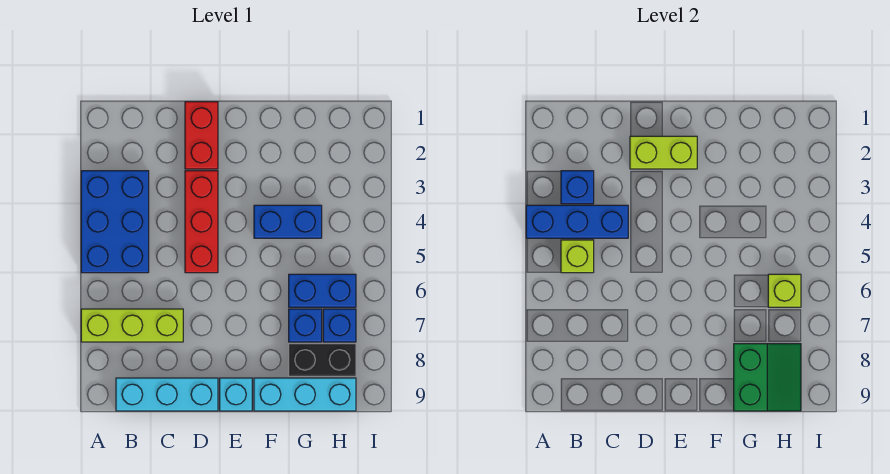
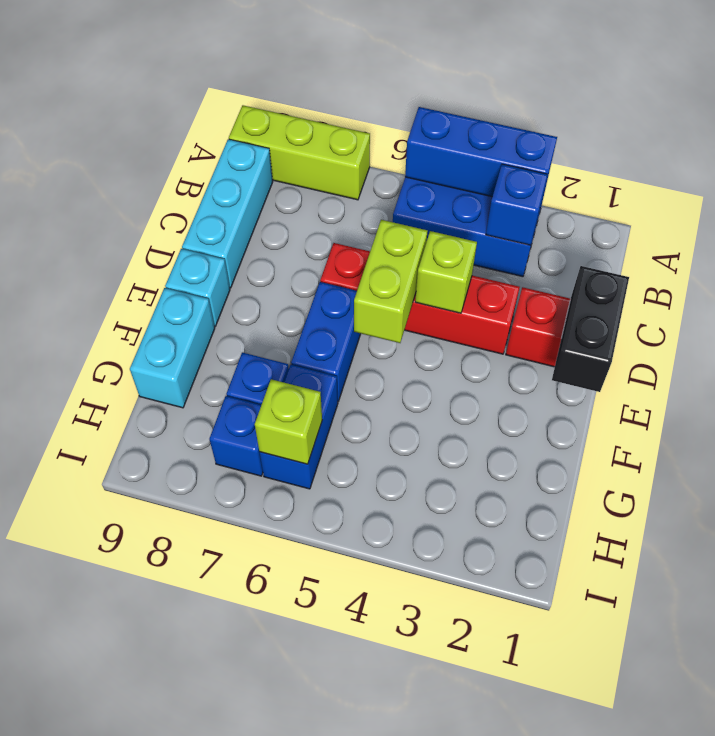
blue brick A4:C4 level 2 -> blue brick A3:A5 level 2
lime brick A7:C7 level 1 -> lime brick A7:A9 level 1
lime brick B5 level 2 -> lime brick D4 level 2
lime brick D2:E2 level 2 -> lime brick D5:E5 level 2
red brick D3:D5 level 1 -> red brick D3:D6 level 1
blue brick F4:G4 level 1 -> blue brick E6:F6 level 1
cyan brick F9:H9 level 1 -> cyan brick F9:G9 level 1
black brick G8:H8 level 1 -> black brick D1:E1 level 2
green slope G8:H9 level 2 top G -> none

